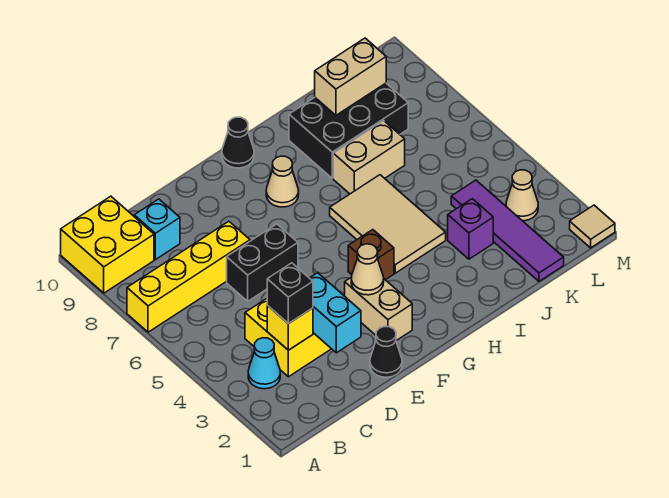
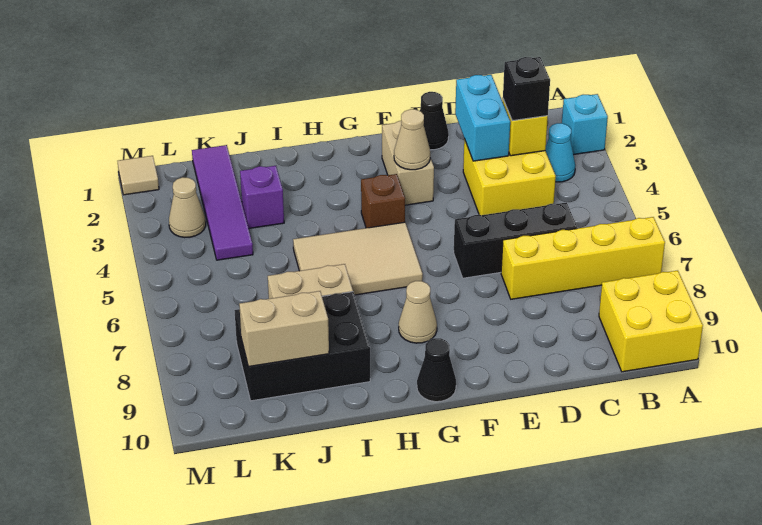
cyan brick C9 level 1 -> cyan brick A2 level 1
black brick D6:E6 level 1 -> black brick C6:E6 level 1
tan tile H4:I6 level 1 -> tan tile G5:I6 level 1

